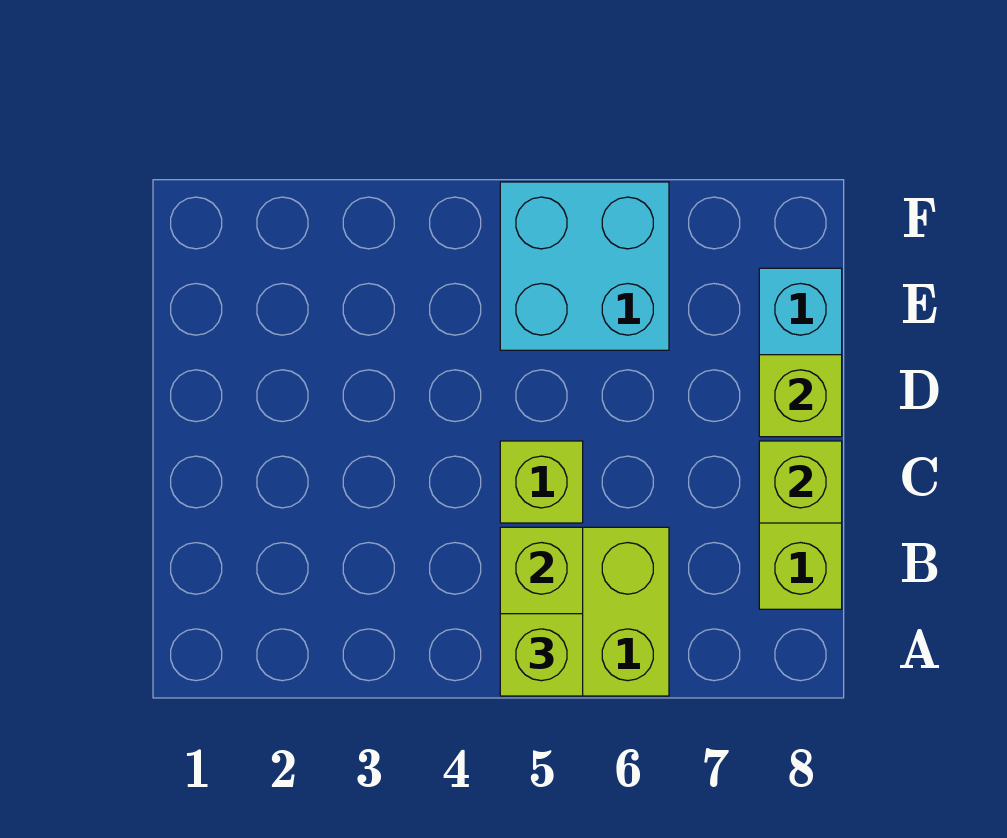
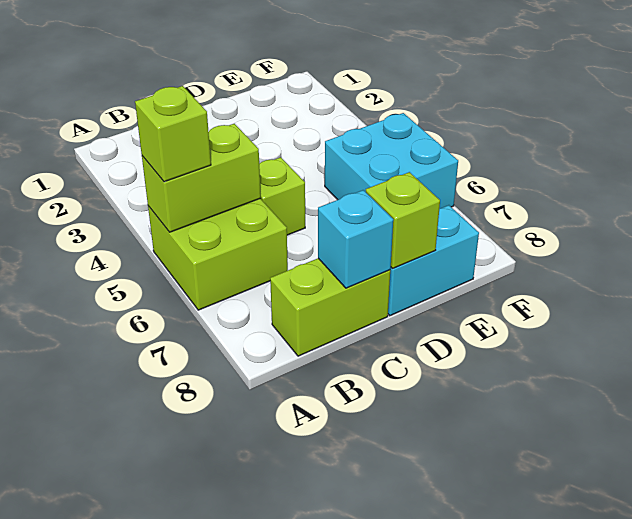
lime brick C8 level 2 -> cyan brick C8 level 2

